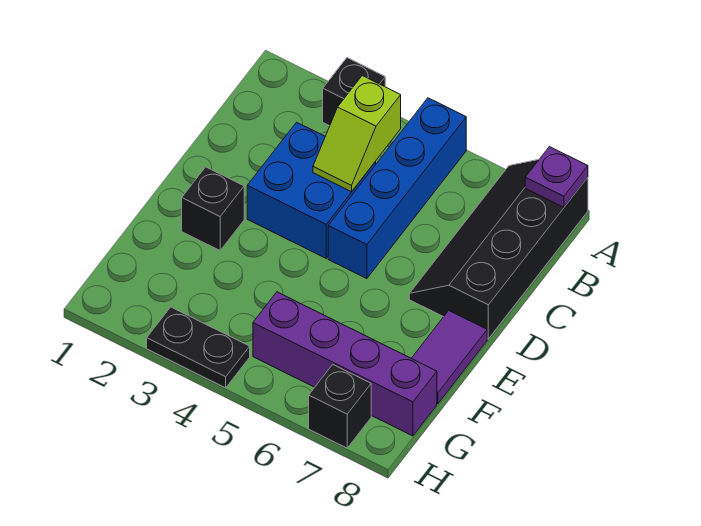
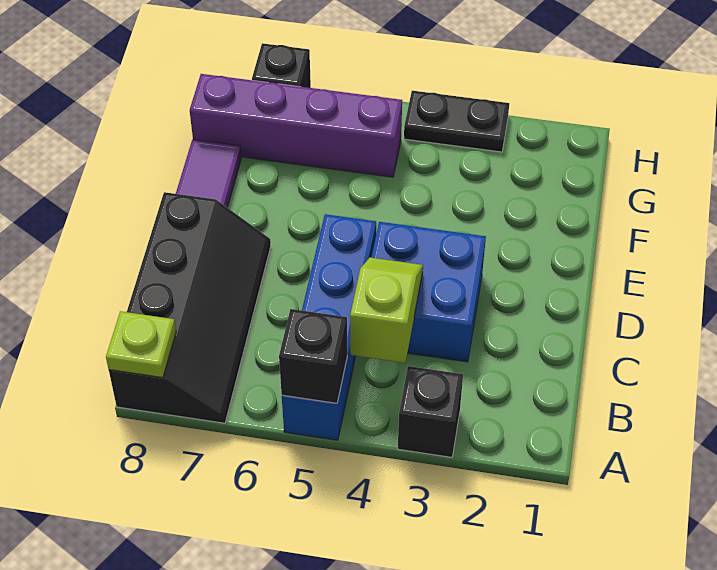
purple plate A8 level 2 -> lime plate A8 level 2
black brick E2 level 1 -> black brick A5 level 2

